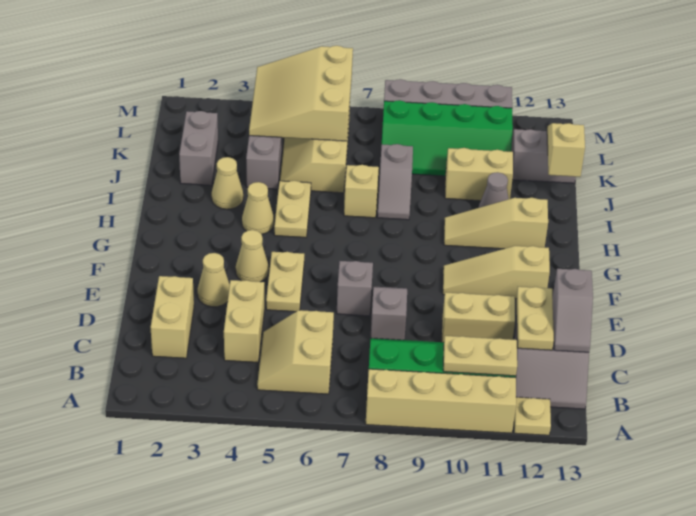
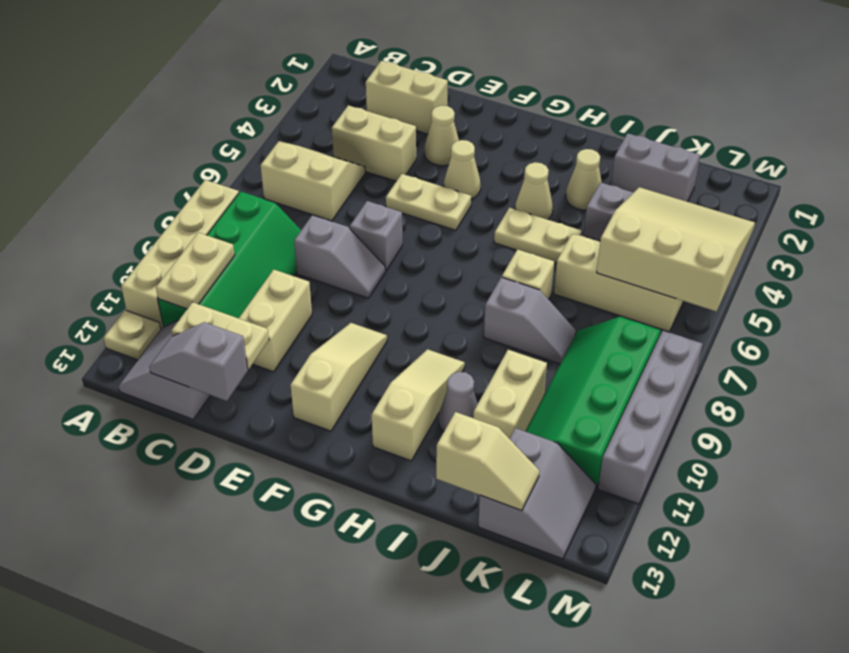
grey slope I8:J8 level 1 top J -> grey slope I8:J8 level 1 top I

